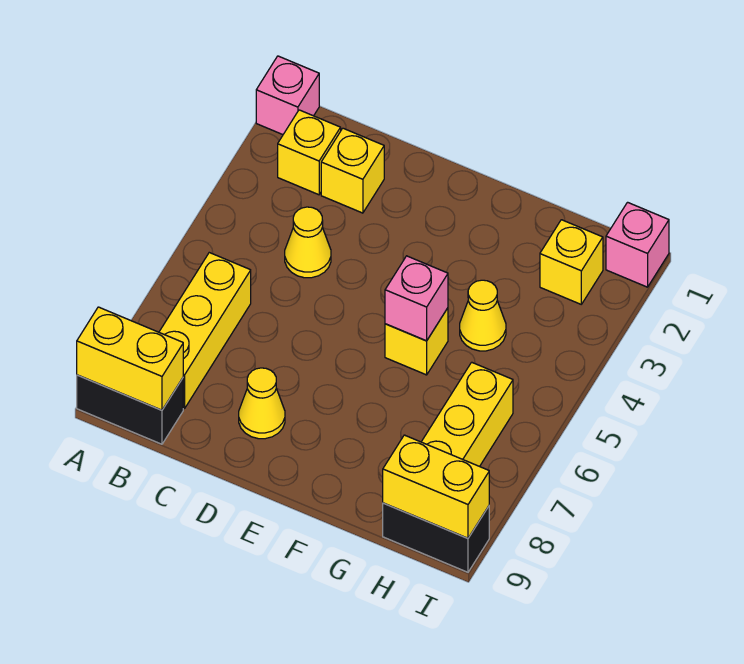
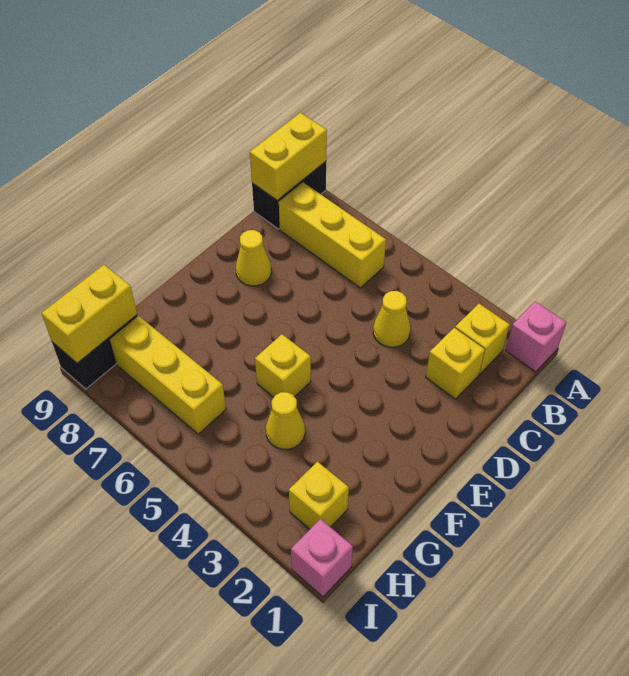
pink brick F5 level 2 -> none

